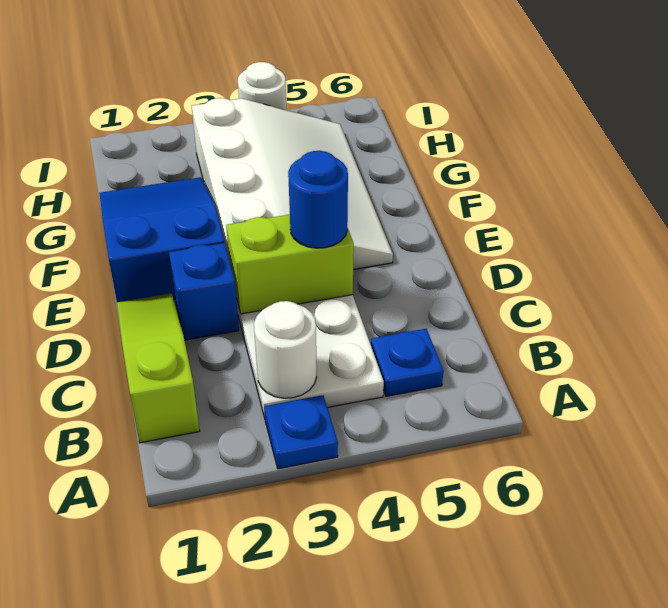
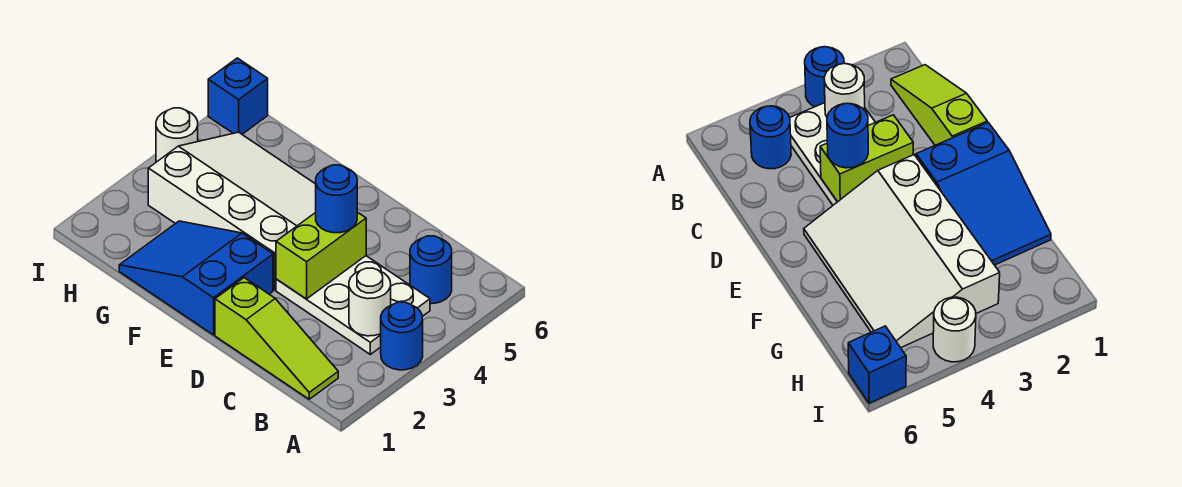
blue plate A3 level 1 -> blue round brick A3 level 1
lime slope B1:D1 level 1 top B -> lime slope B1:D1 level 1 top D
blue plate B5 level 1 -> blue round brick B5 level 1
blue brick D2 level 1 -> blue brick I6 level 1

